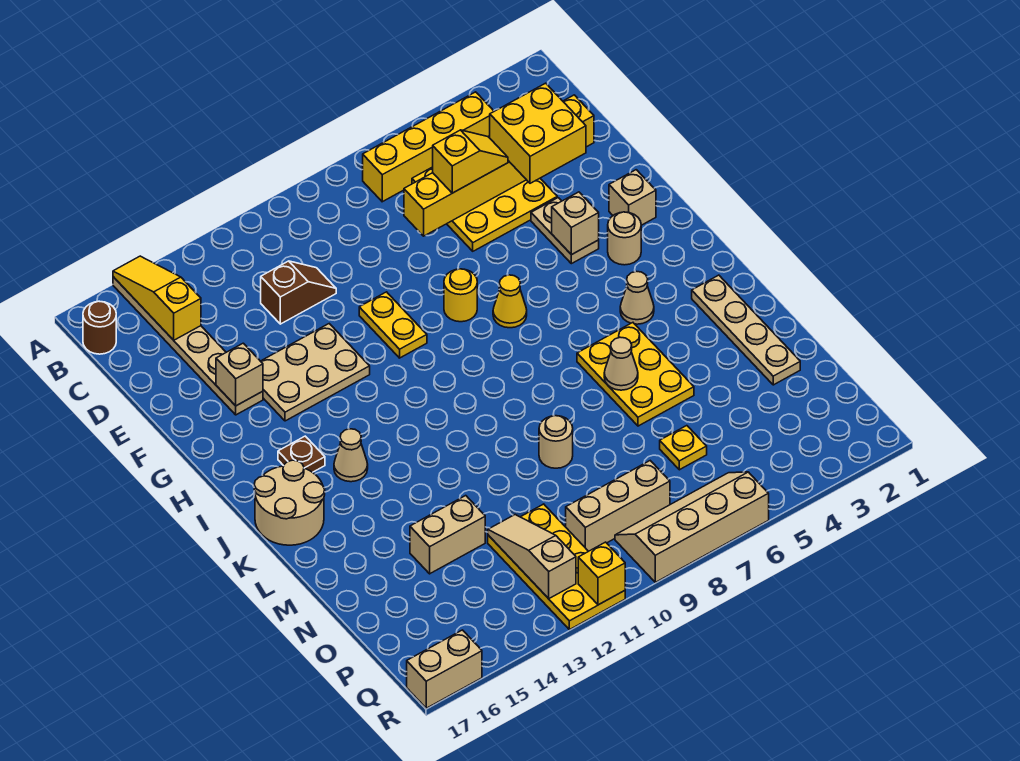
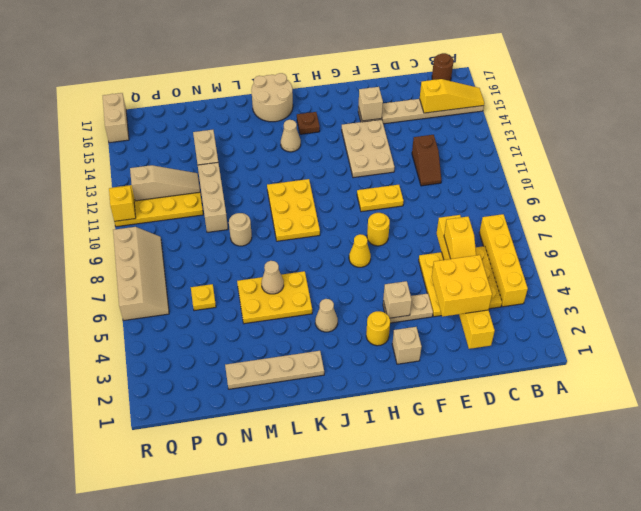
tan round brick H3 level 1 -> yellow round brick H3 level 1
none -> yellow plate J9:K11 level 1
tan brick P8:P10 level 1 -> tan brick N10:N12 level 1

